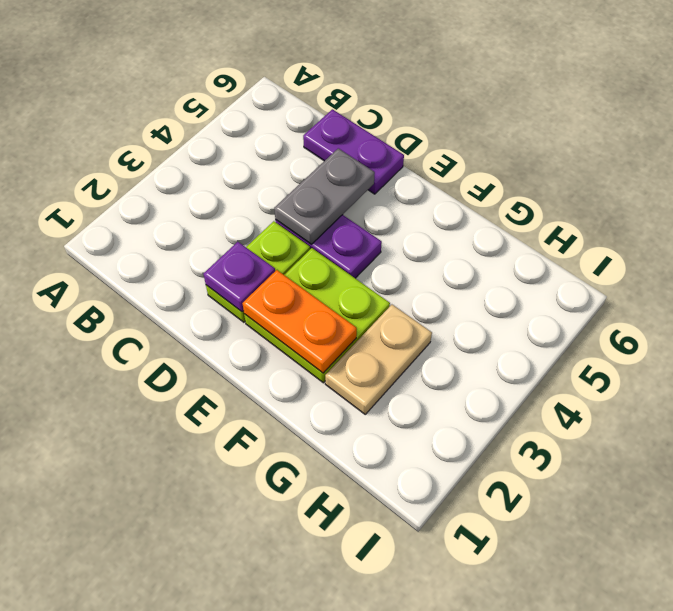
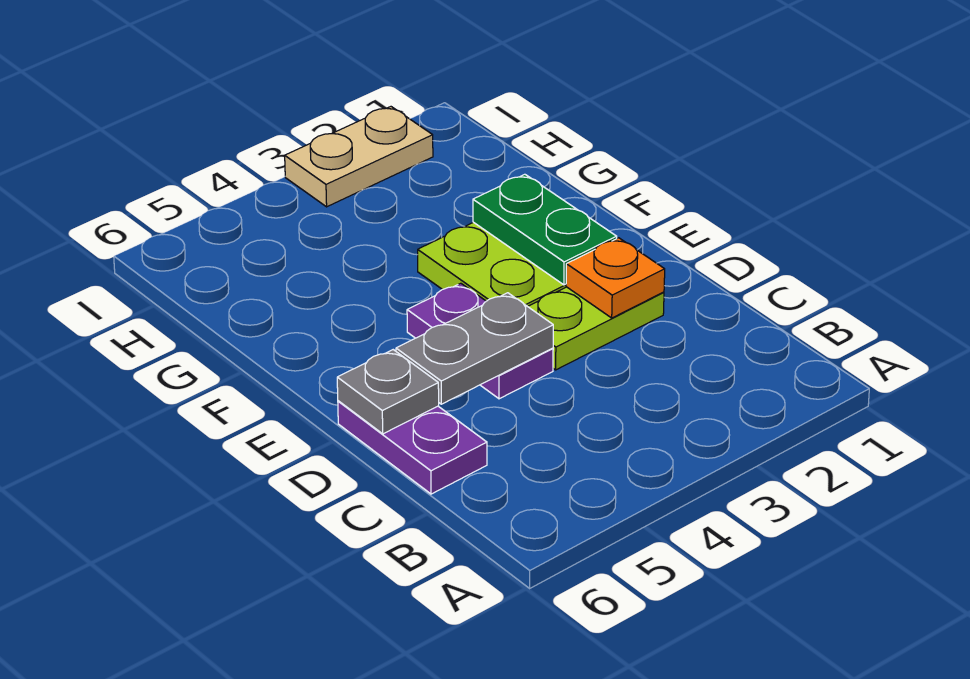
purple plate D2 level 2 -> orange plate D2 level 2
none -> grey plate D6 level 2
orange plate E2:F2 level 2 -> green plate E2:F2 level 2
tan plate G2:G3 level 1 -> tan plate I2:I3 level 1

